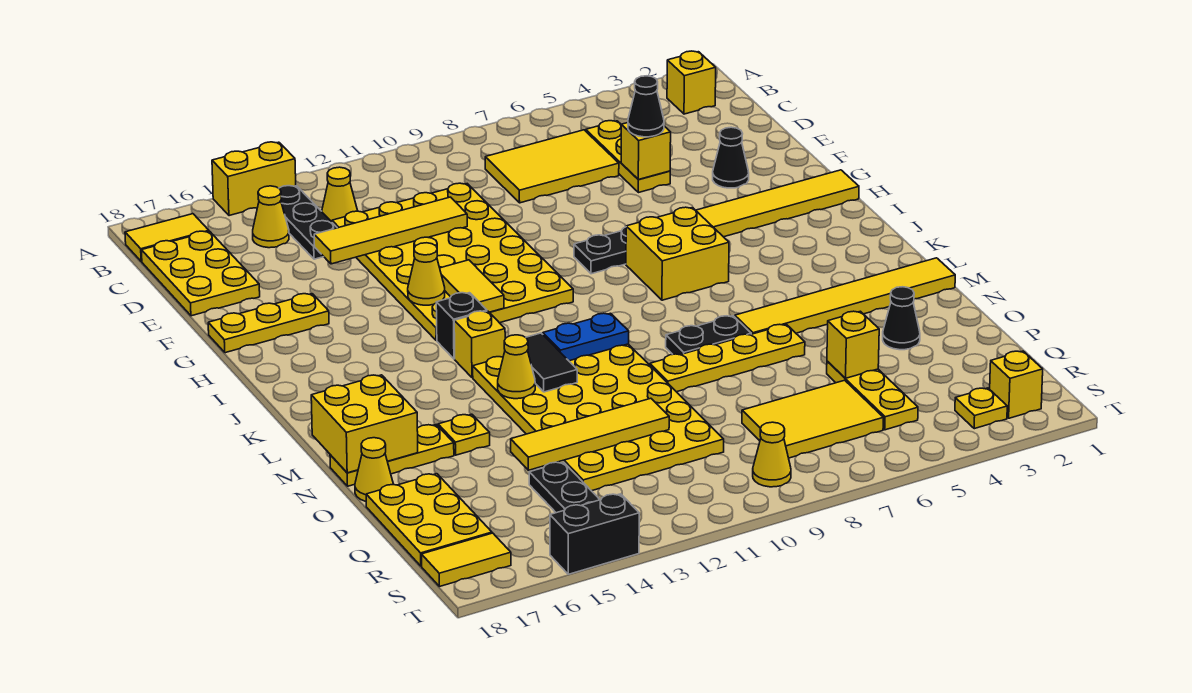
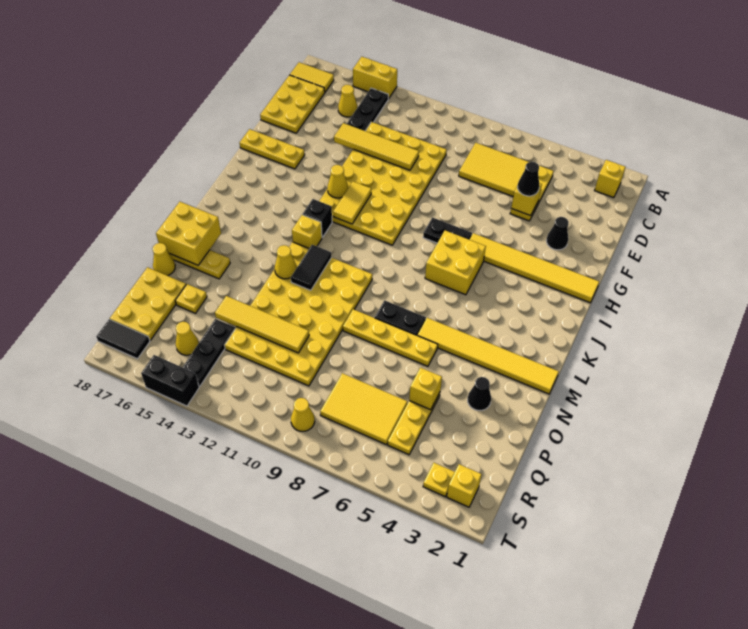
yellow cone C13 level 1 -> yellow cone R15 level 1
blue plate L10:L11 level 2 -> none
yellow plate N15 level 1 -> yellow plate P16 level 1
yellow tile S17:S18 level 1 -> black tile S17:S18 level 1

